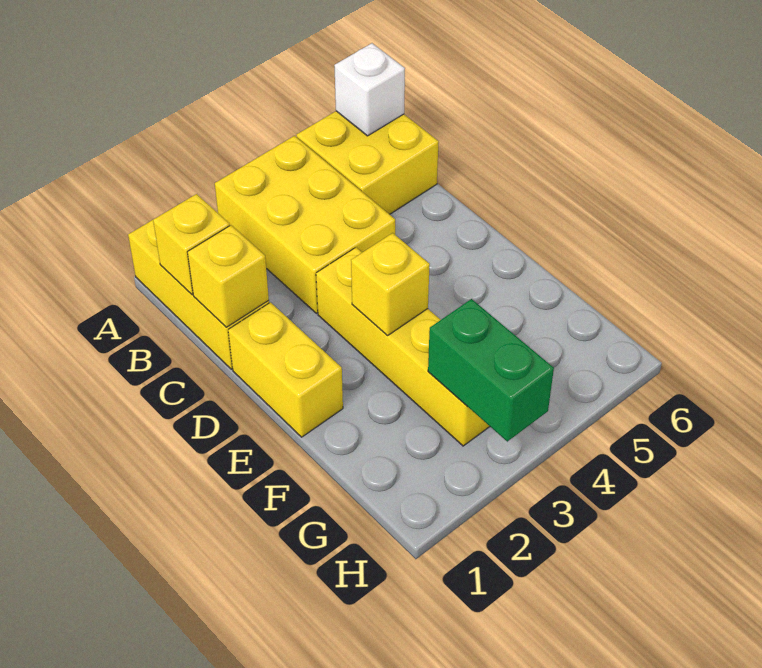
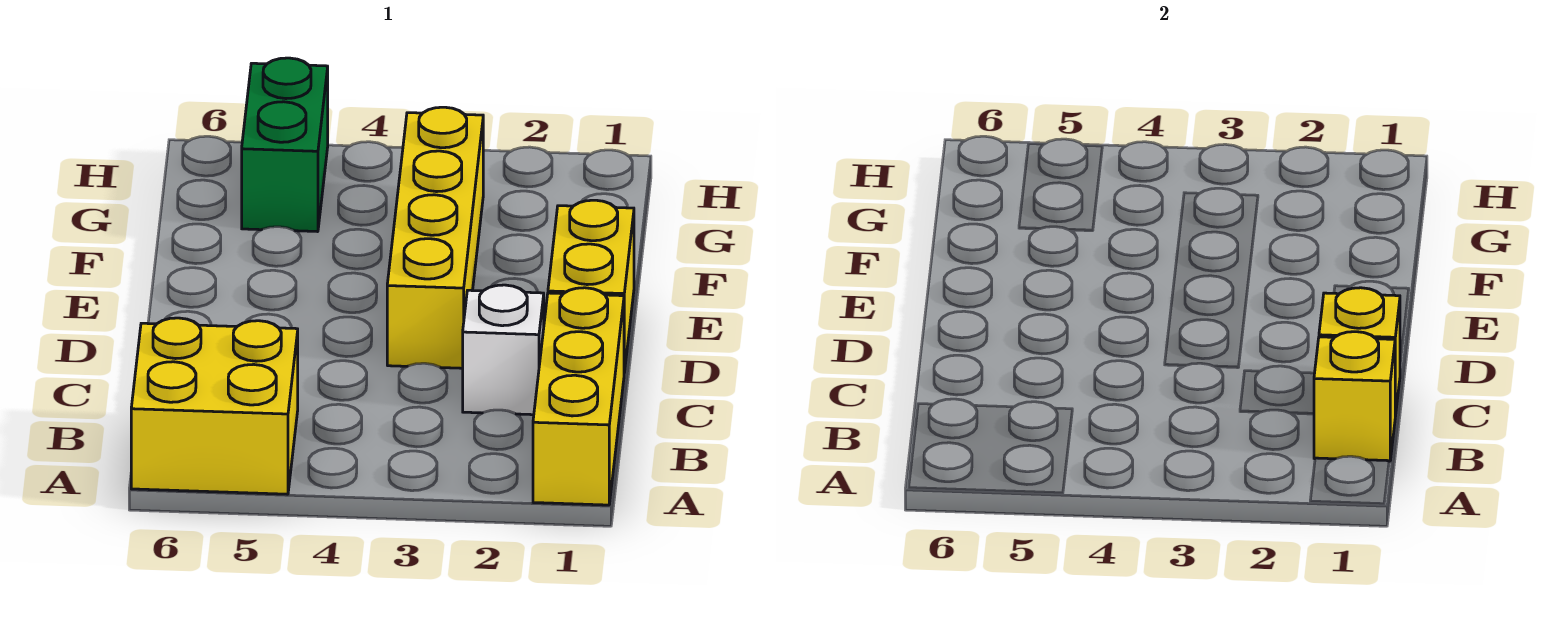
yellow brick A3:C4 level 1 -> none
white brick A6 level 2 -> white brick C2 level 1
yellow brick E3 level 2 -> none
green brick G3:H3 level 2 -> green brick G5:H5 level 1

